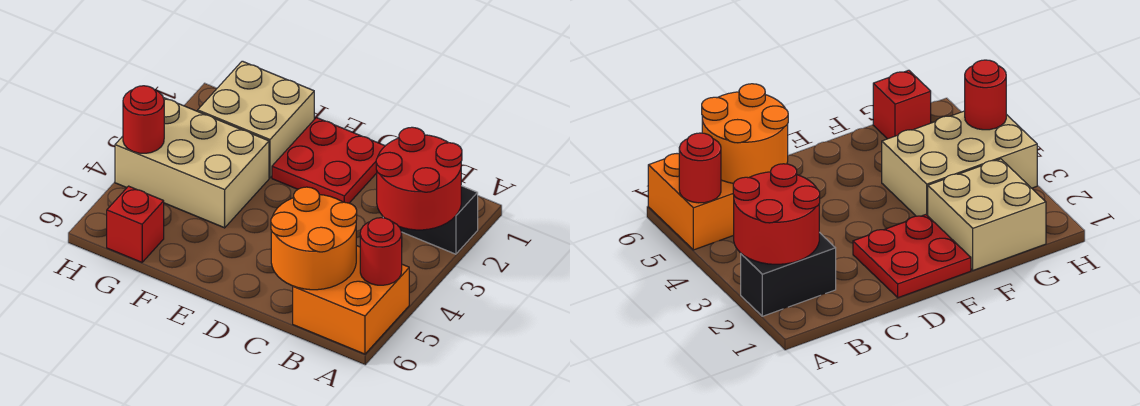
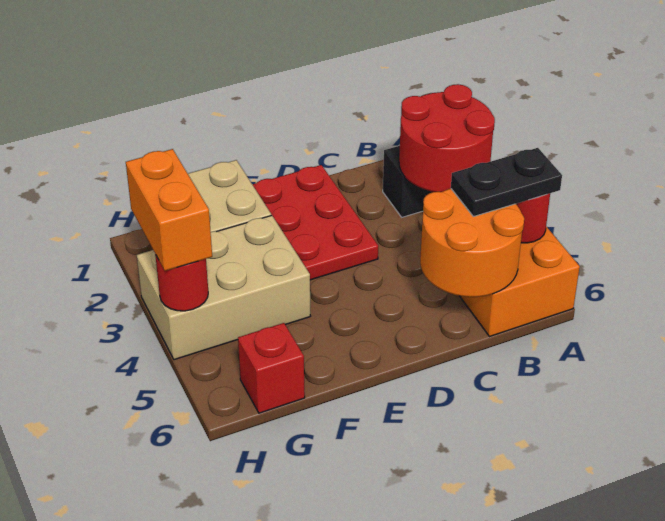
none -> black plate A5:B5 level 3
red plate D1:E2 level 1 -> red plate D1:E3 level 1
none -> orange brick H3:H4 level 3

